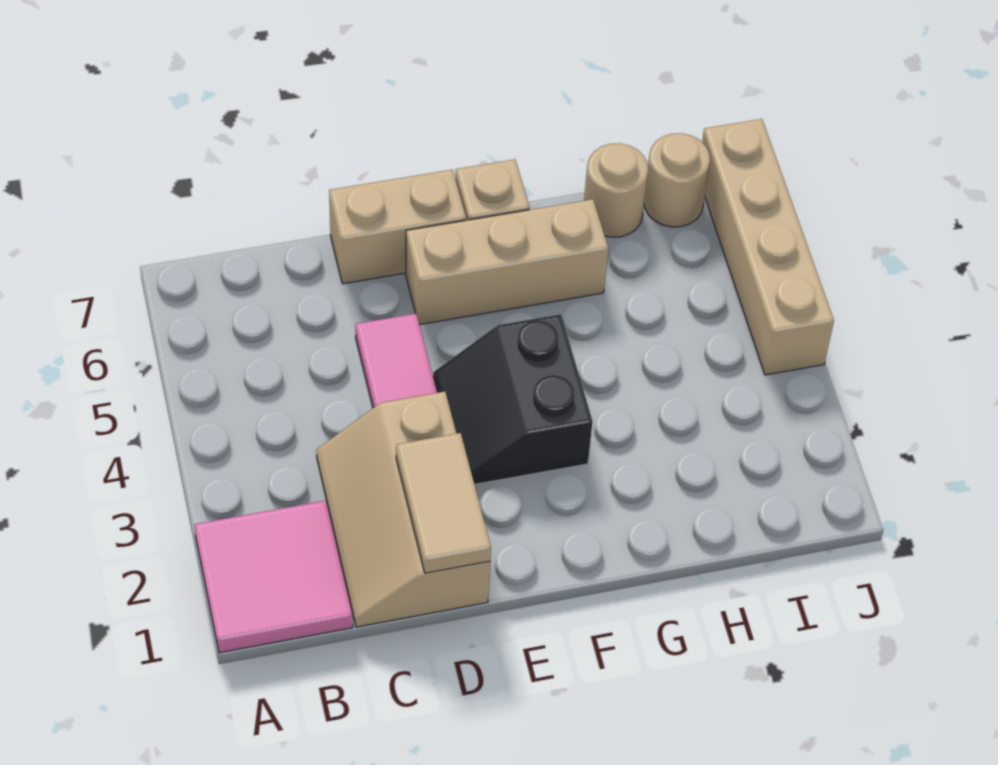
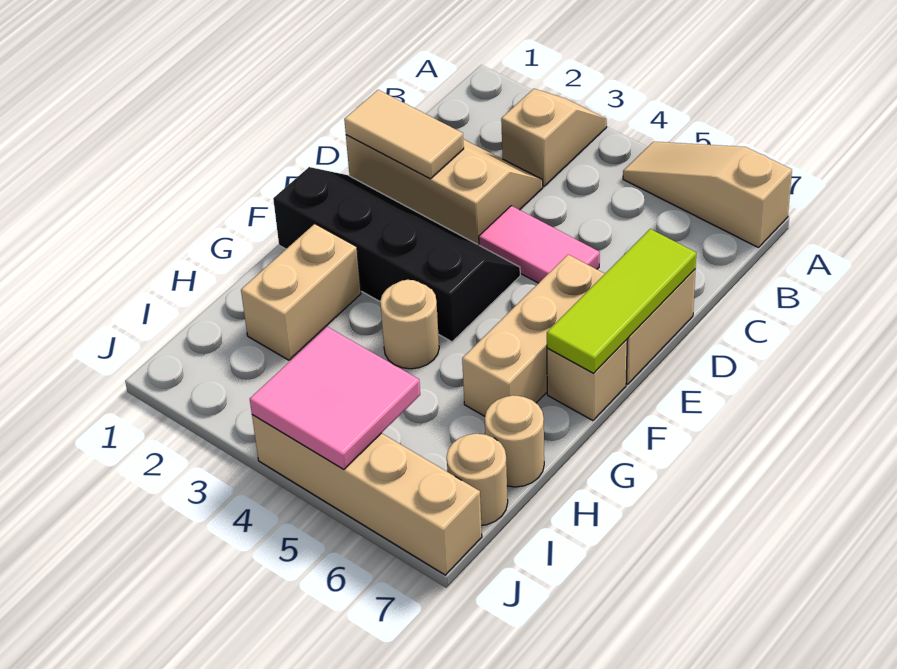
pink tile A1:B2 level 1 -> pink tile I4:J5 level 2
none -> tan slope A3:B3 level 1 top B
none -> tan slope A5:A7 level 1 top 7
none -> lime tile D7:F7 level 2
black slope E3:F4 level 1 top F -> black slope E1:F4 level 1 top F
none -> tan brick G2:H2 level 1
none -> tan round brick G4 level 1

